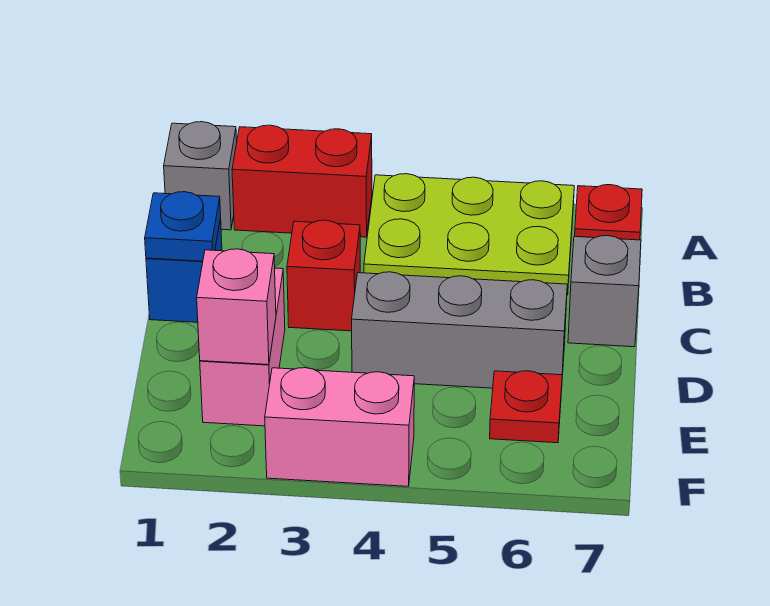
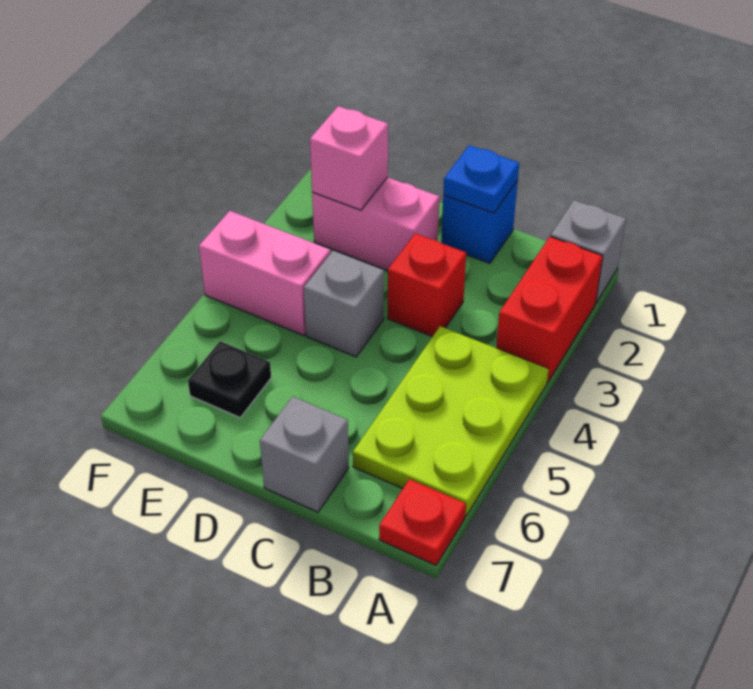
grey brick D4:D6 level 1 -> grey brick D4 level 1
red plate E6 level 1 -> black plate E6 level 1
pink brick F3:F4 level 1 -> pink brick E4:F4 level 1

